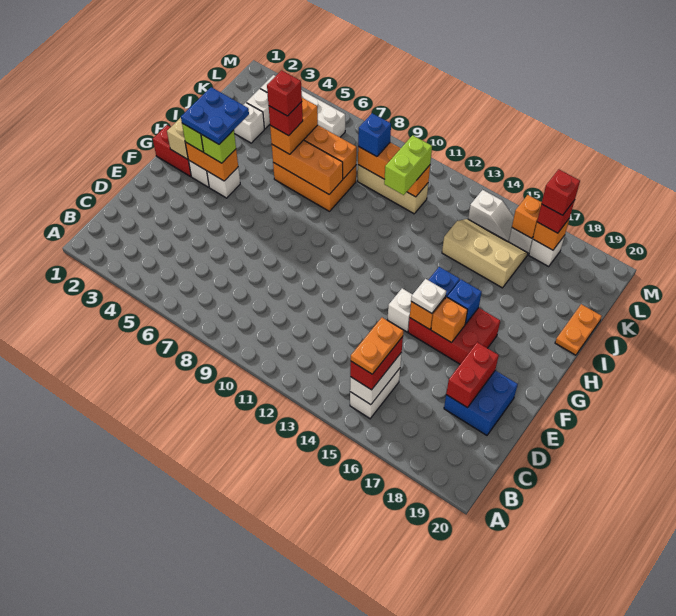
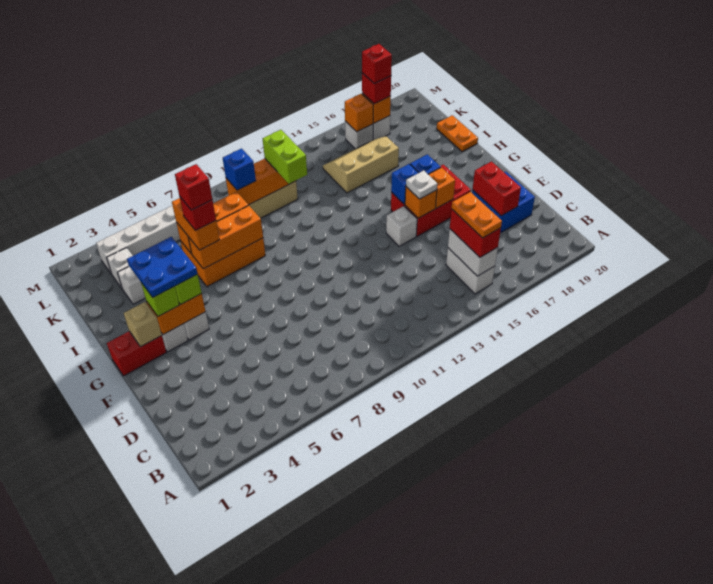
white slope L14:L15 level 1 top 14 -> none

